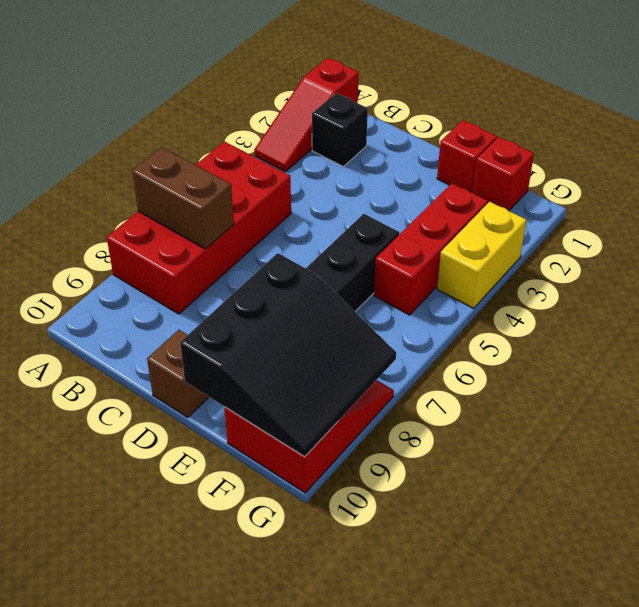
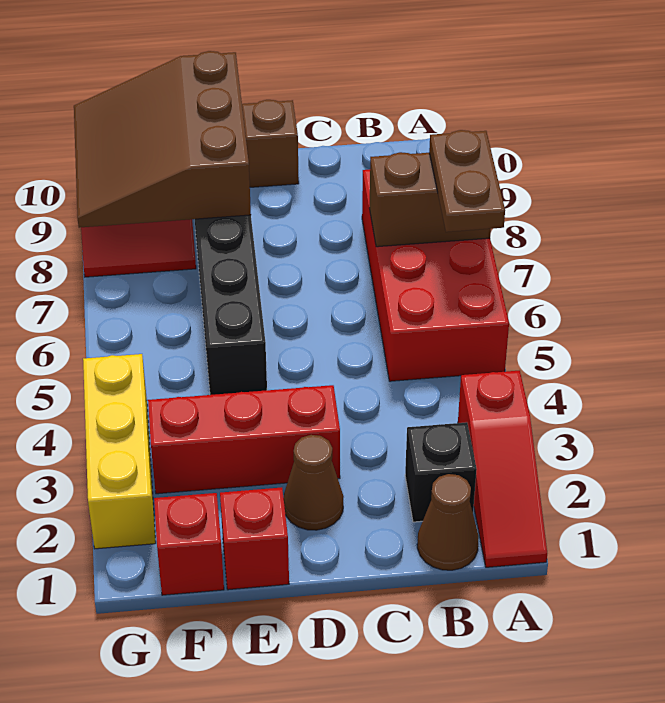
red slope A1:A3 level 1 top 1 -> red slope A1:A3 level 1 top 3
none -> brown plate A6:A7 level 3
none -> brown cone B1 level 1
none -> brown cone D2 level 1
black slope E8:G10 level 2 top E -> brown slope E8:G10 level 2 top E
red brick F3:F5 level 1 -> red brick D3:F3 level 1
yellow brick G3:G4 level 1 -> yellow brick G2:G4 level 1

